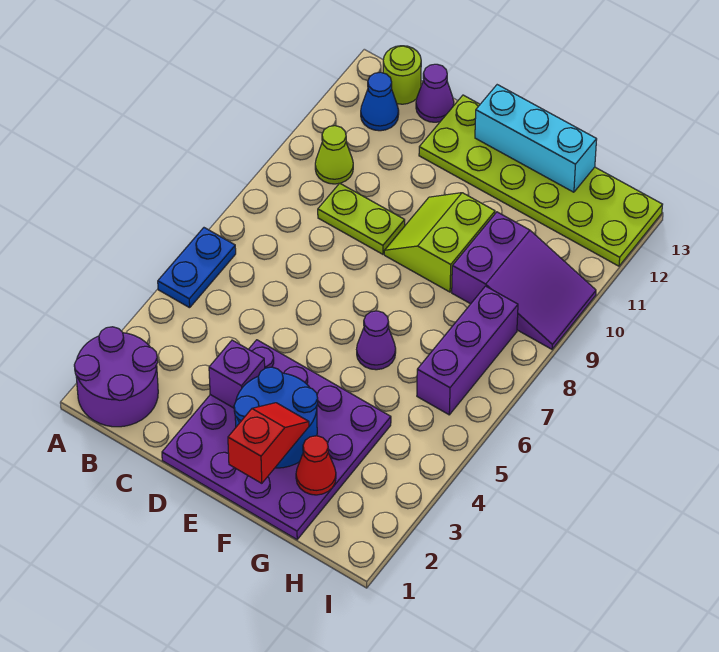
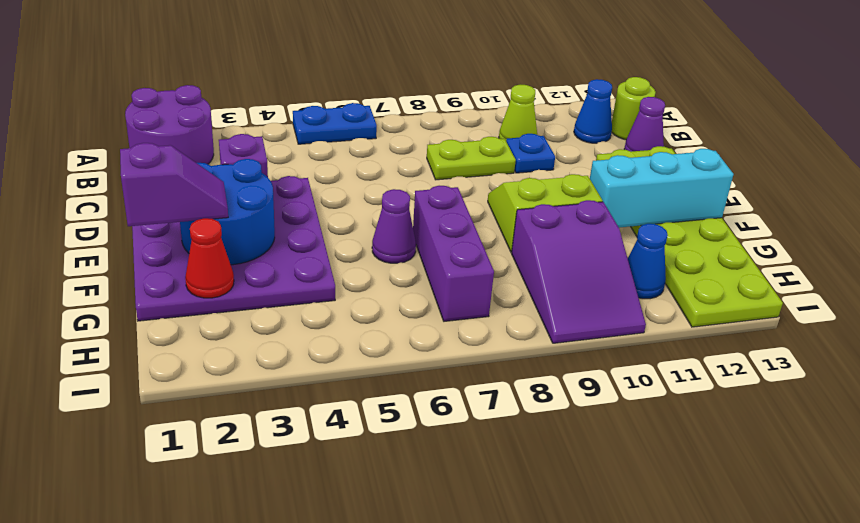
lime plate C9:D9 level 1 -> lime plate C8:C9 level 1
none -> blue plate C10 level 1
cyan brick E13:G13 level 2 -> cyan brick F11:F13 level 2
red slope F1:F2 level 3 top 1 -> purple slope F1:F2 level 3 top 1
purple brick H6:H8 level 1 -> purple brick F7:H7 level 1
none -> blue cone H11 level 1

